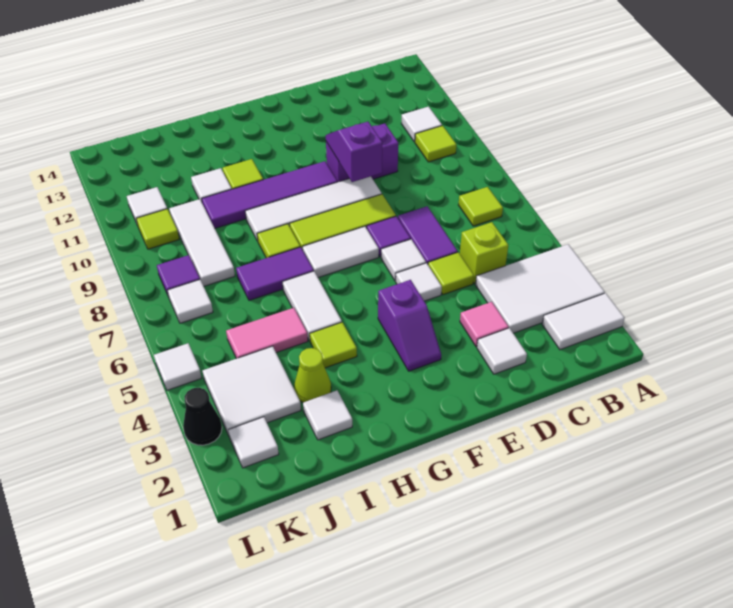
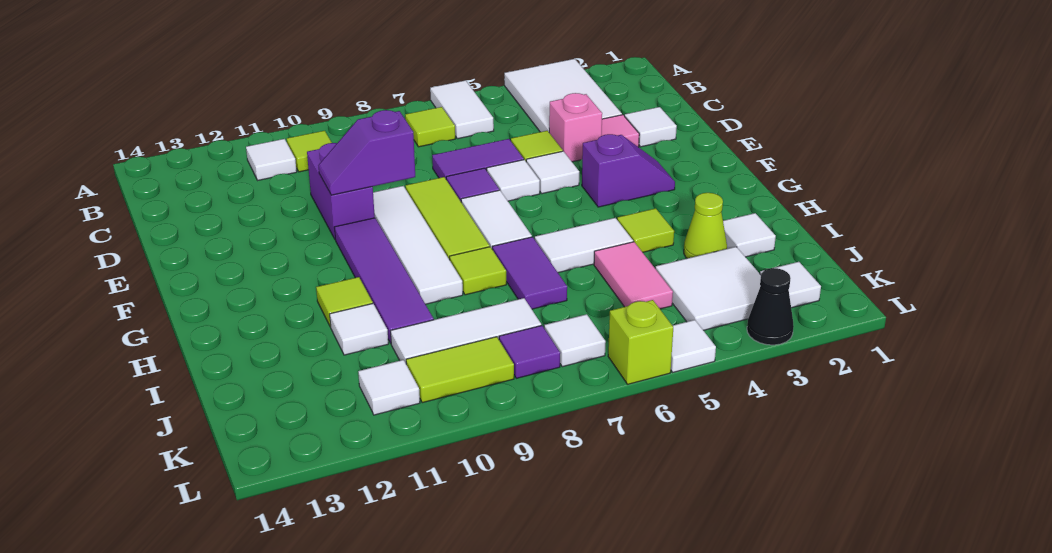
white tile A2:B2 level 1 -> white tile A6:B6 level 1
lime brick C5 level 1 -> lime brick L6 level 1
none -> pink brick D4 level 1
lime tile K10 level 1 -> lime tile K9:K10 level 1

